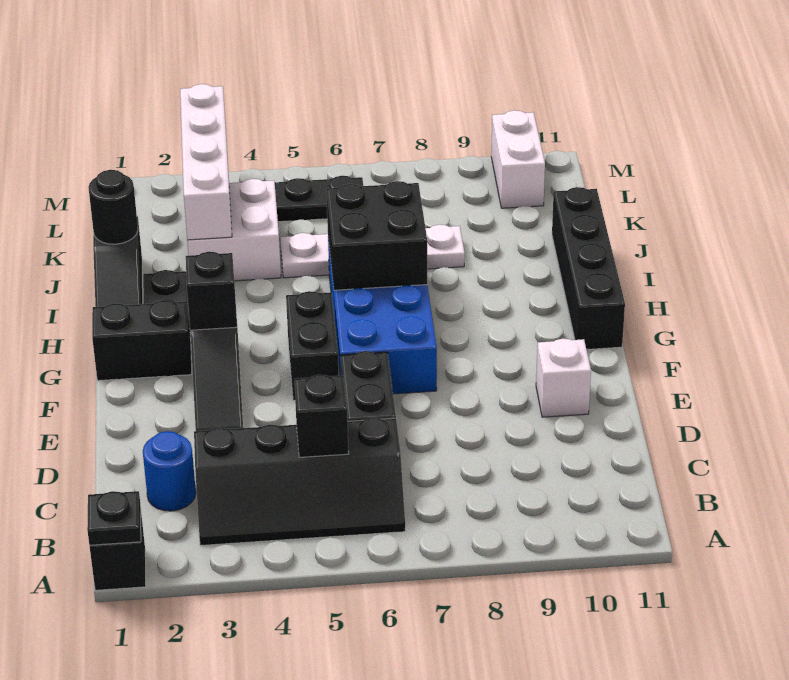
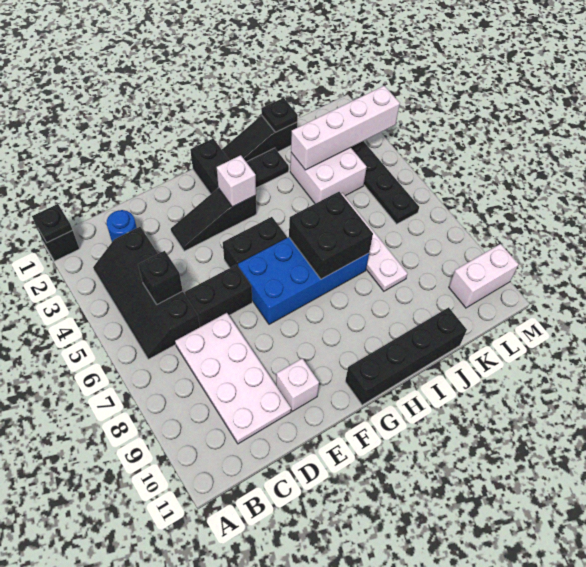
none -> white plate C7:D10 level 1
black brick G3 level 2 -> white brick G3 level 2
black round brick J1 level 2 -> black plate J1 level 2

